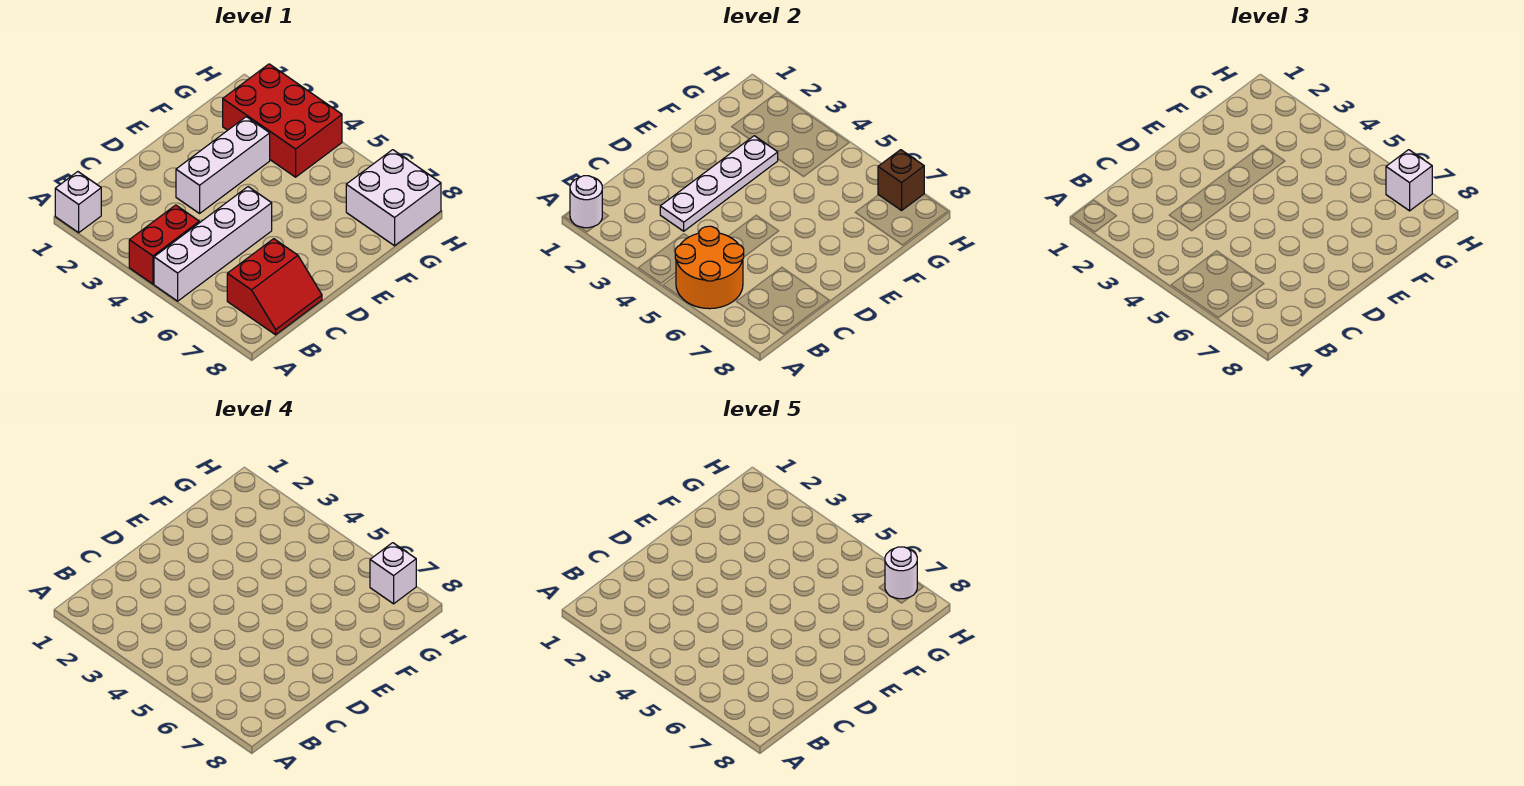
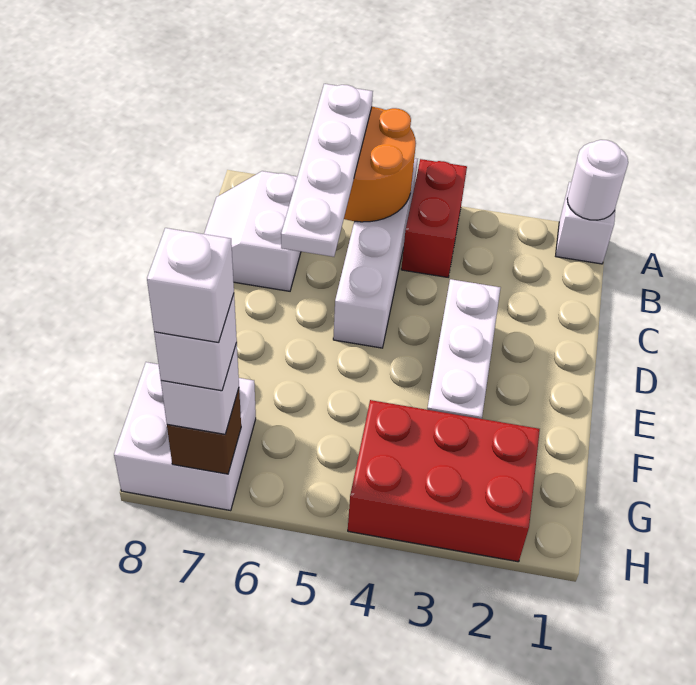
red slope B7:C8 level 1 top 7 -> white slope B7:C8 level 1 top 7
white plate C3:F3 level 2 -> white plate A6:D6 level 3
white round brick H7 level 5 -> white brick H7 level 5

